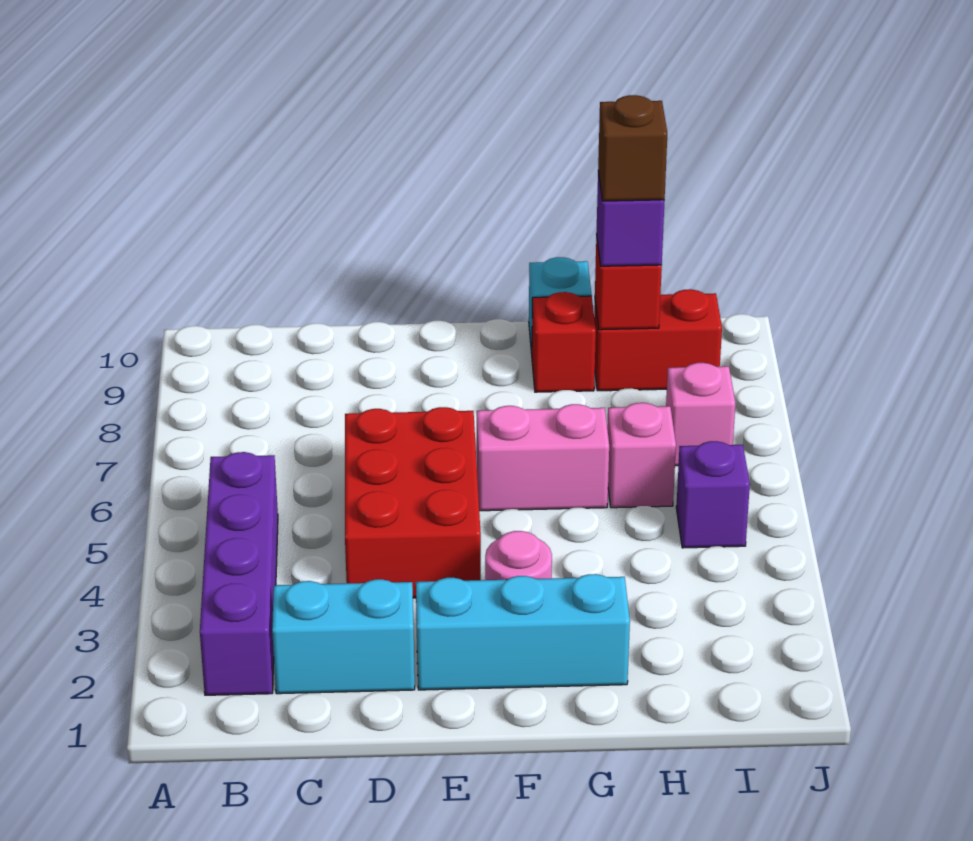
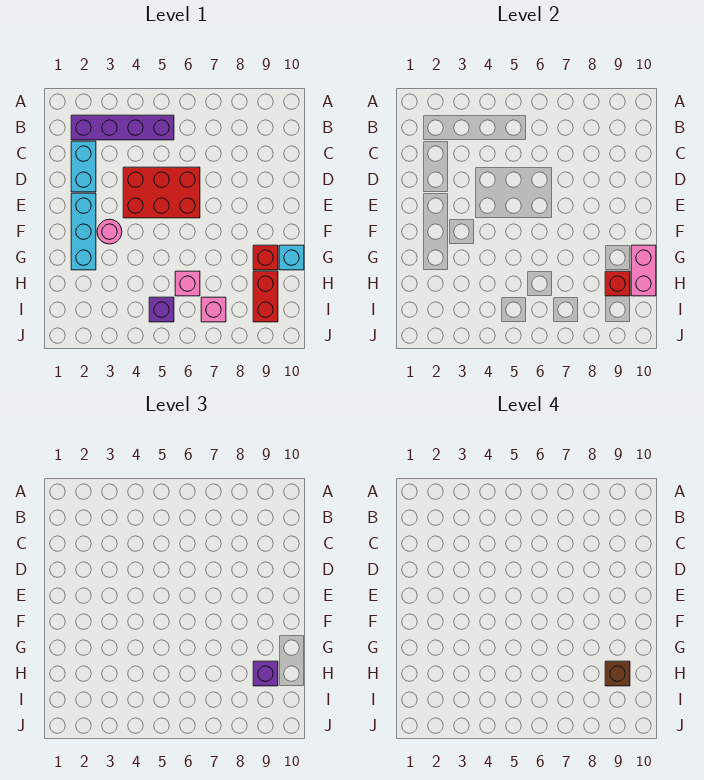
pink brick F6:G6 level 1 -> pink brick G10:H10 level 2

